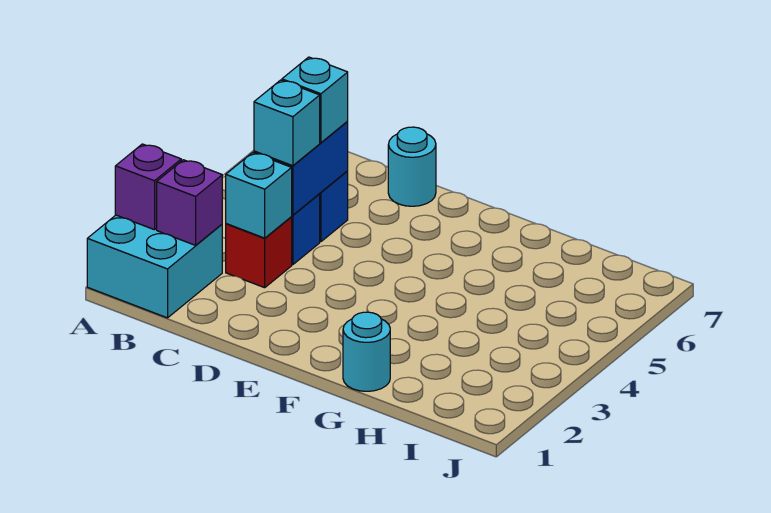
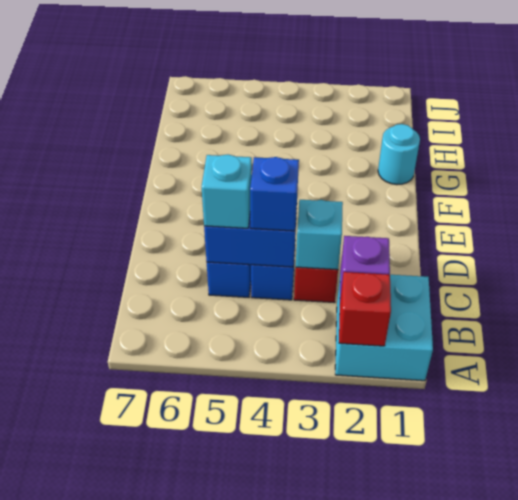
purple brick A2 level 2 -> red brick A2 level 2
cyan brick C4 level 3 -> blue brick C4 level 3
cyan round brick D7 level 1 -> none

